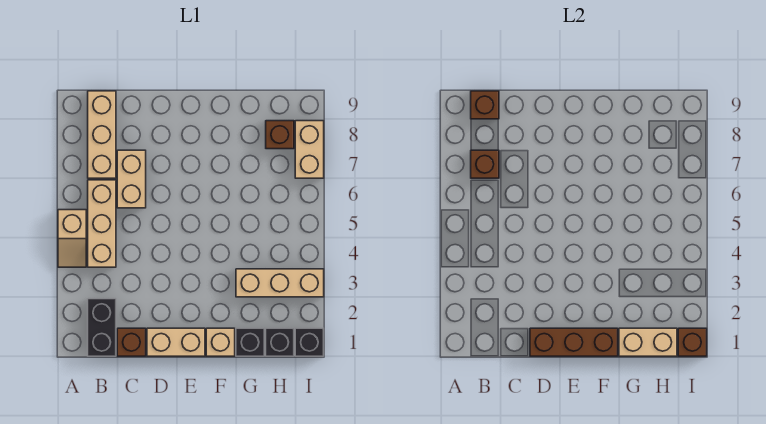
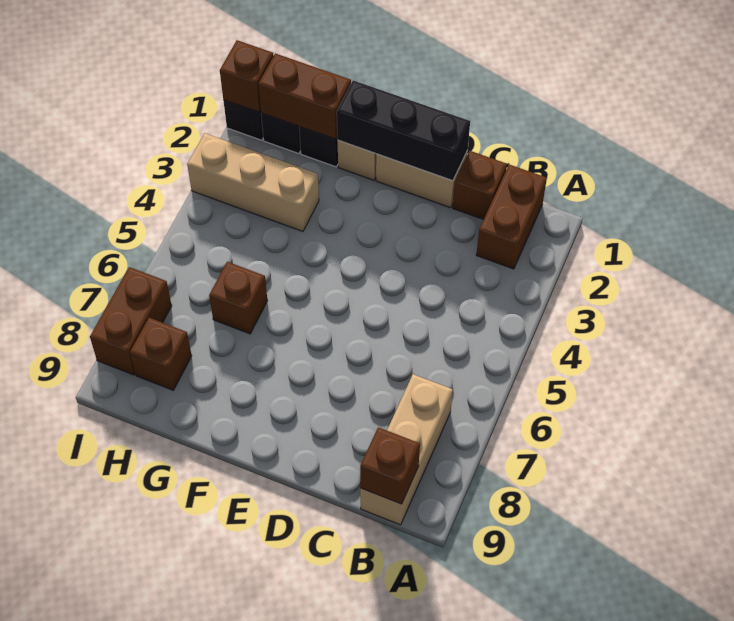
tan slope A4:A5 level 1 top 5 -> none
black brick B1:B2 level 1 -> brown brick B1:B2 level 1
tan brick B4:B6 level 1 -> none
brown brick B7 level 2 -> brown brick G6 level 1
tan brick C6:C7 level 1 -> none
brown brick D1:F1 level 2 -> black brick D1:F1 level 2
tan brick G1:H1 level 2 -> brown brick G1:H1 level 2
tan brick I7:I8 level 1 -> brown brick I7:I8 level 1

